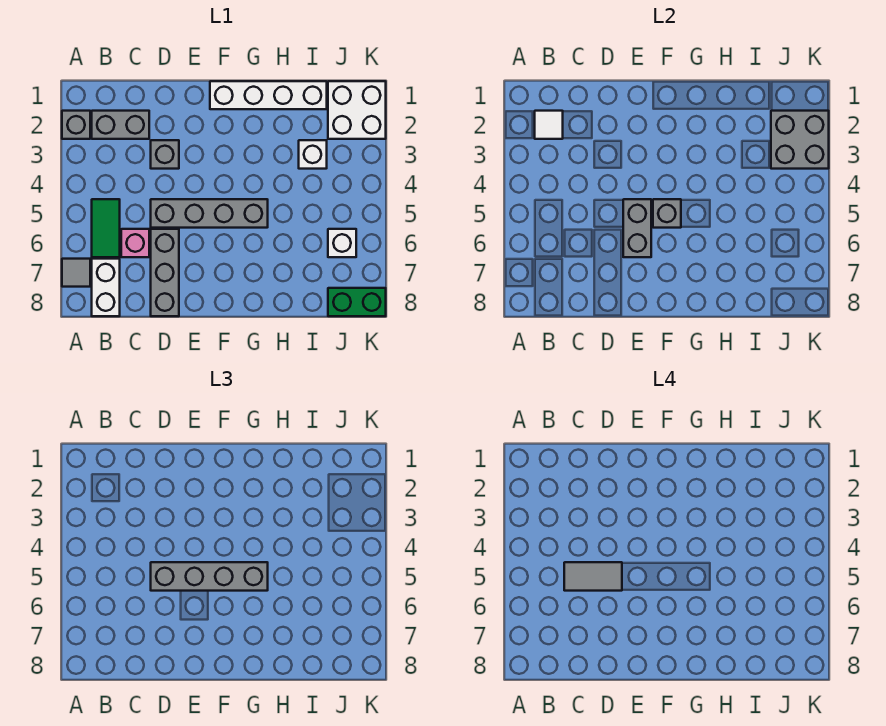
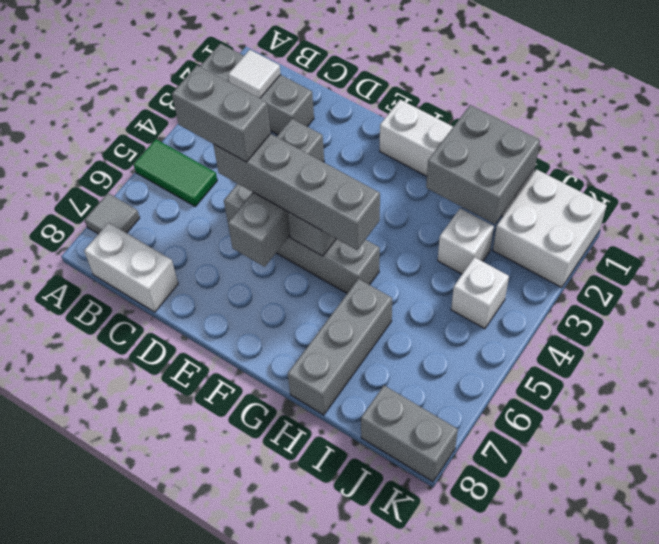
green tile B5:B6 level 1 -> green tile A5:B5 level 1
white brick B7:B8 level 1 -> white brick B8:C8 level 1
grey tile C5:D5 level 4 -> grey brick C5:D5 level 4
pink brick C6 level 1 -> none
grey brick D6:D8 level 1 -> grey brick H6:H8 level 1
grey brick J2:K3 level 2 -> grey brick H1:I2 level 2
white brick J6 level 1 -> white brick J4 level 1
green brick J8:K8 level 1 -> grey brick J8:K8 level 1

